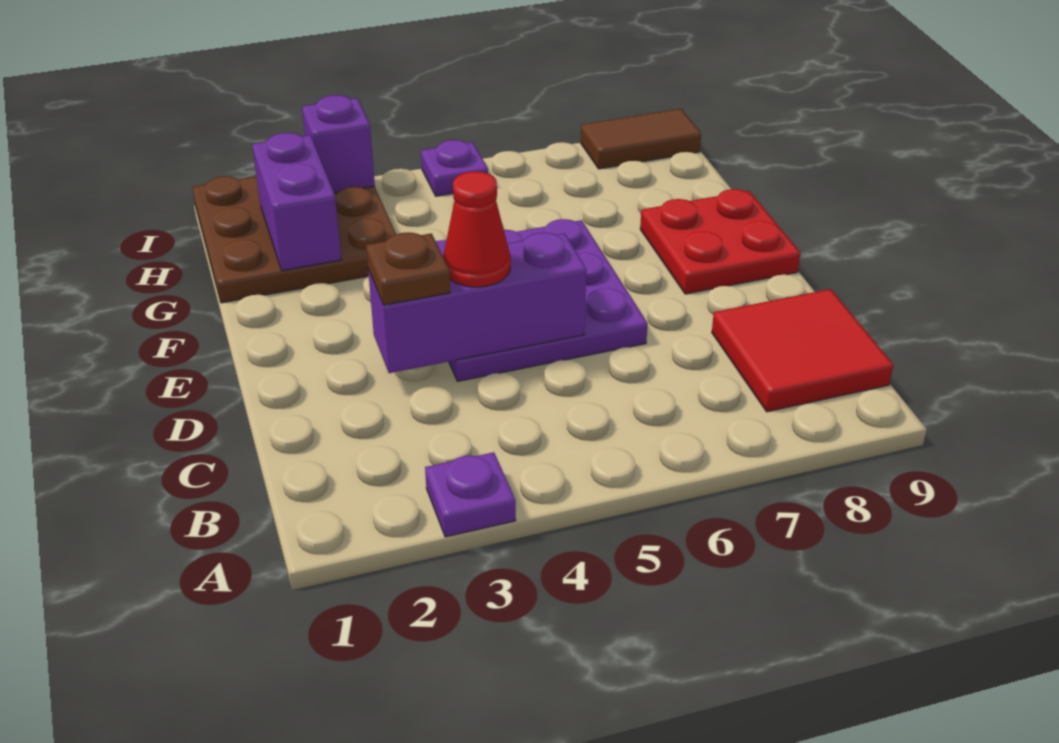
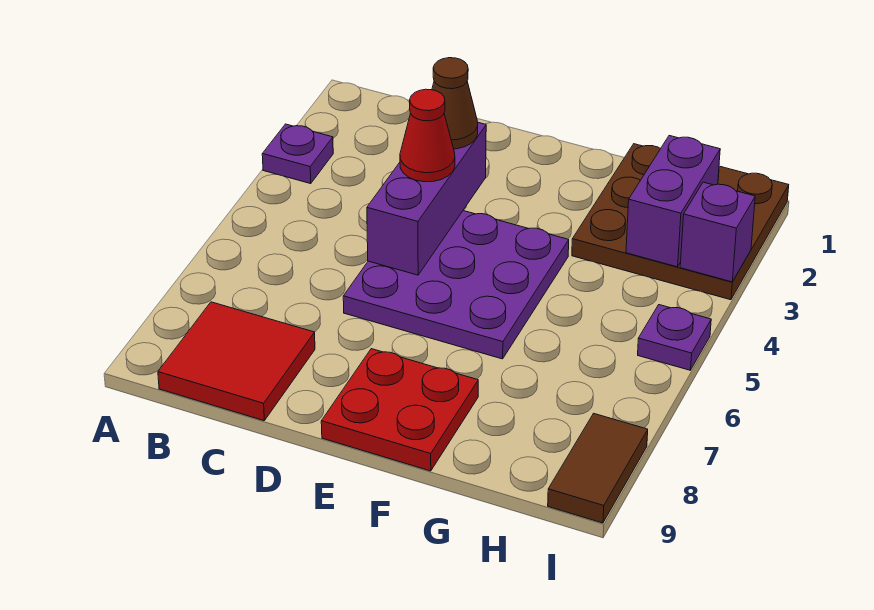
brown plate D3 level 3 -> brown cone D3 level 3
purple brick G2:H2 level 2 -> purple brick H2:H3 level 2

